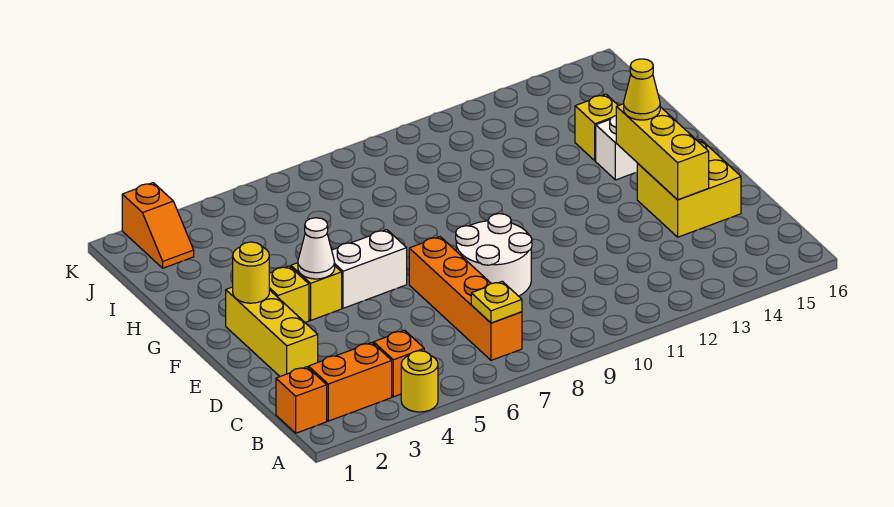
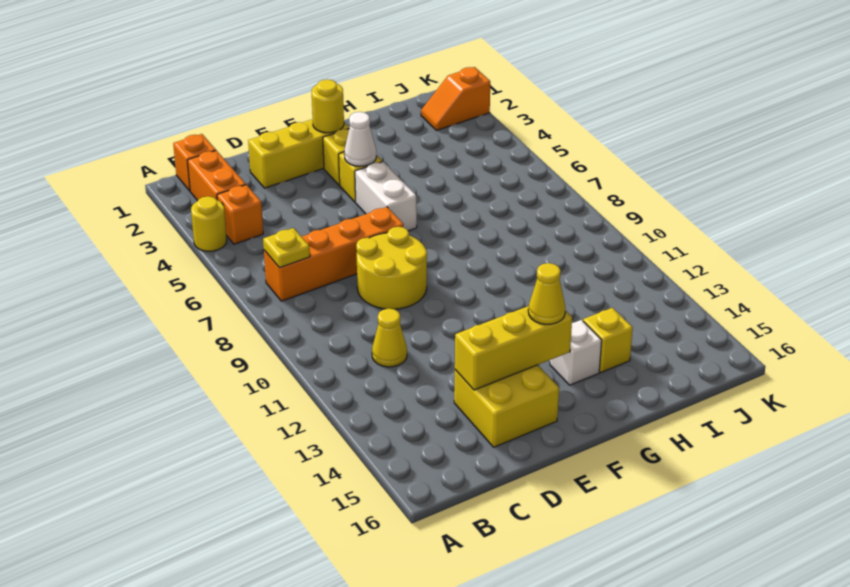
none -> yellow cone C11 level 1
white round brick D8:E9 level 1 -> yellow round brick D8:E9 level 1

